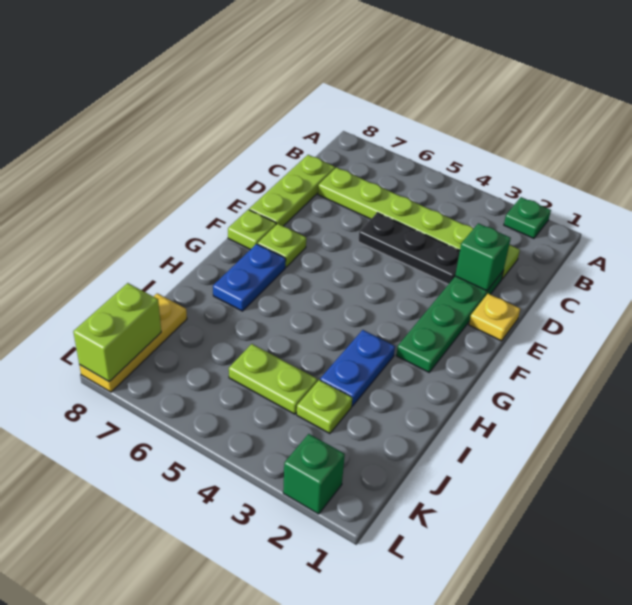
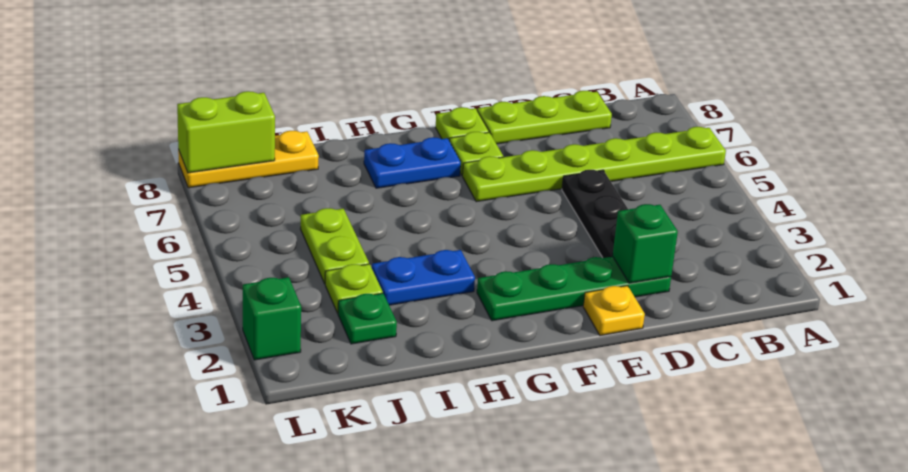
green plate A2 level 1 -> green plate J2 level 1
lime plate C2:C7 level 1 -> lime plate A6:F6 level 1

